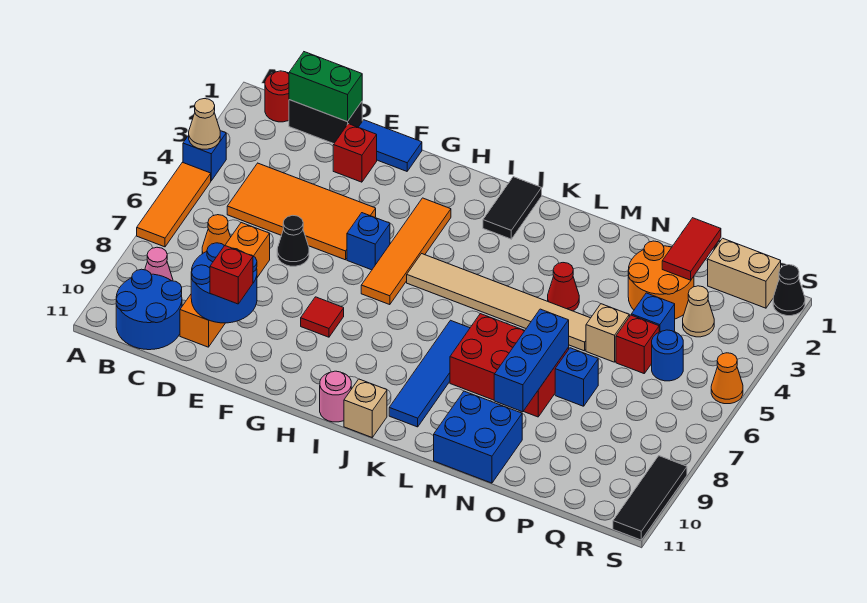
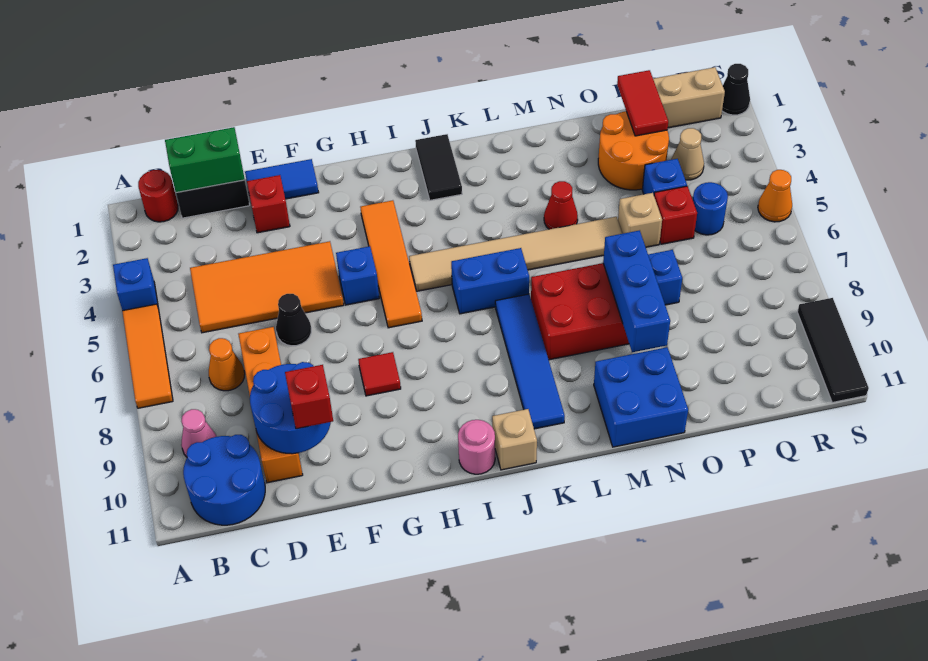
tan cone A4 level 2 -> none
none -> blue brick J6:K6 level 1

